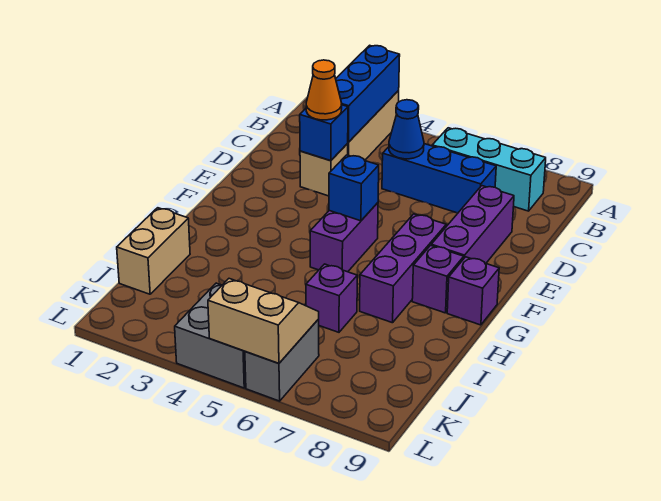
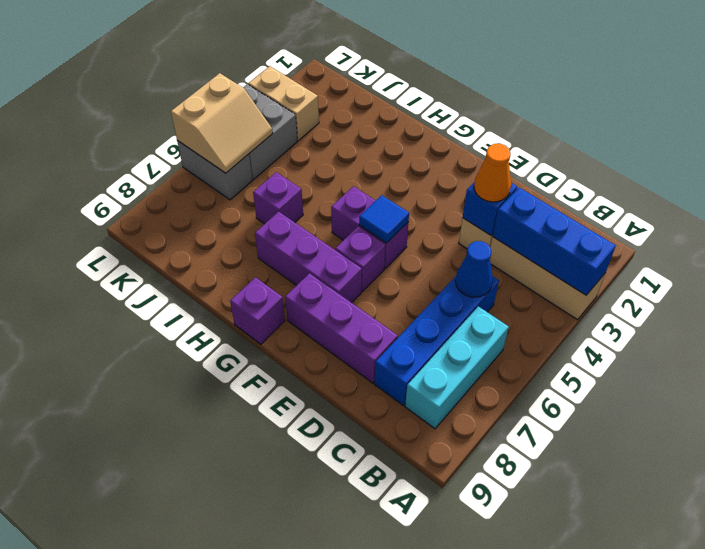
blue brick C5:C7 level 1 -> blue brick C5:C8 level 1
blue brick F5 level 2 -> blue tile F5 level 2
purple brick G8 level 1 -> purple brick F6 level 1
tan brick I1:J1 level 1 -> tan brick K3:L3 level 1

